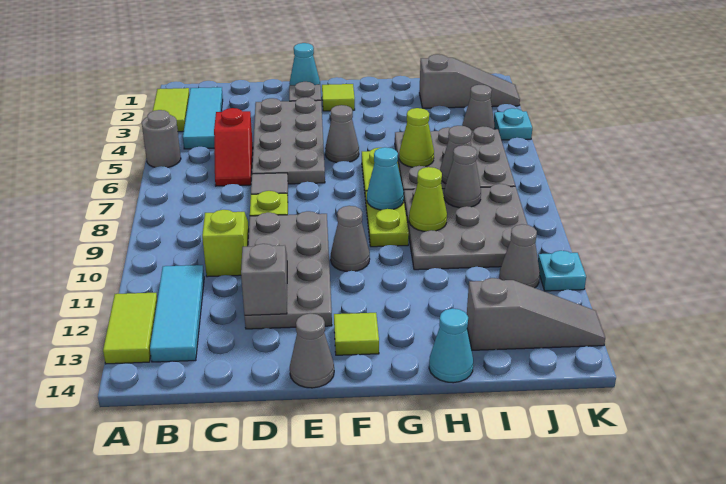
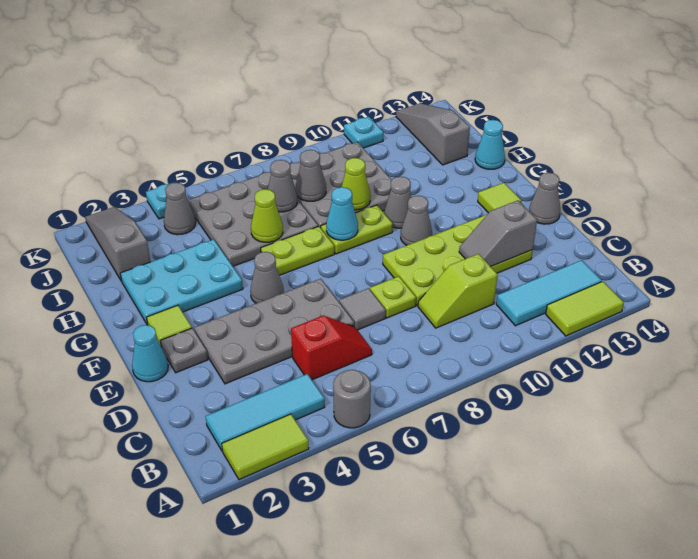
grey plate D9:E12 level 1 -> lime plate D9:E12 level 1
none -> cyan plate G2:H4 level 1
grey cone J11 level 1 -> grey cone G10 level 1

